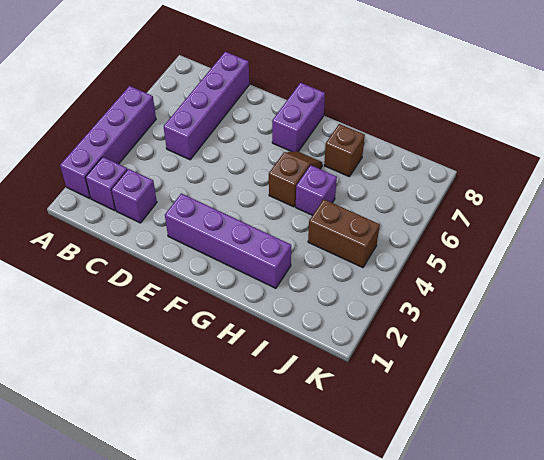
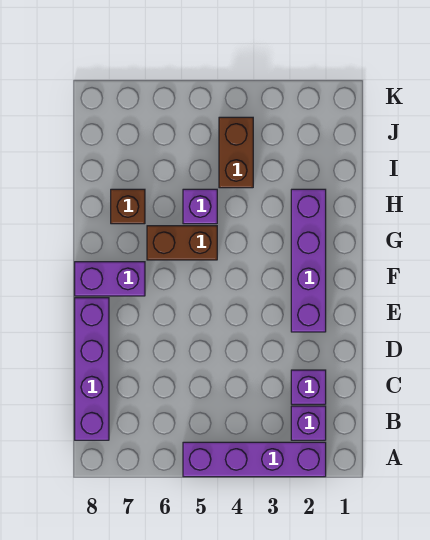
purple brick C5:C8 level 1 -> purple brick B8:E8 level 1
brown slope G5:G6 level 1 top 5 -> brown brick G5:G6 level 1

